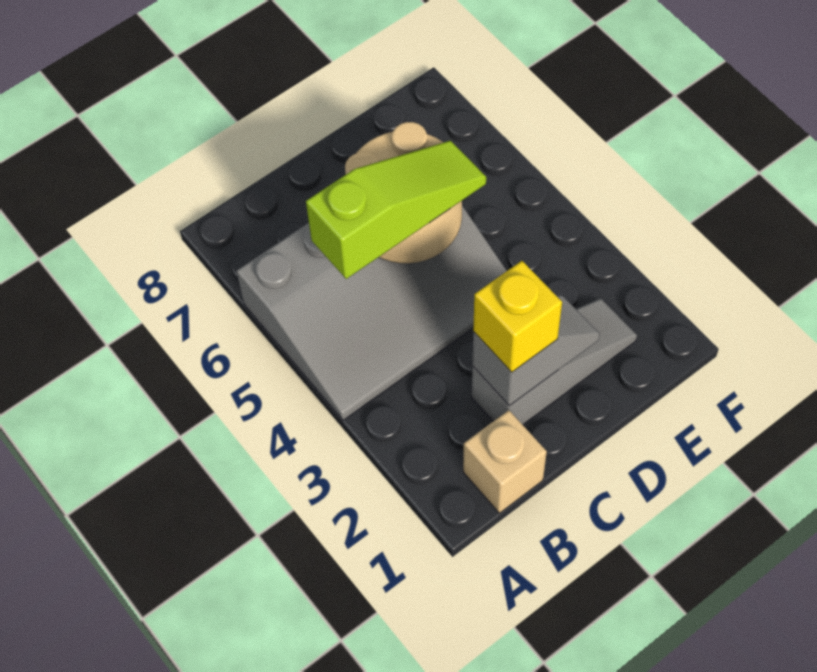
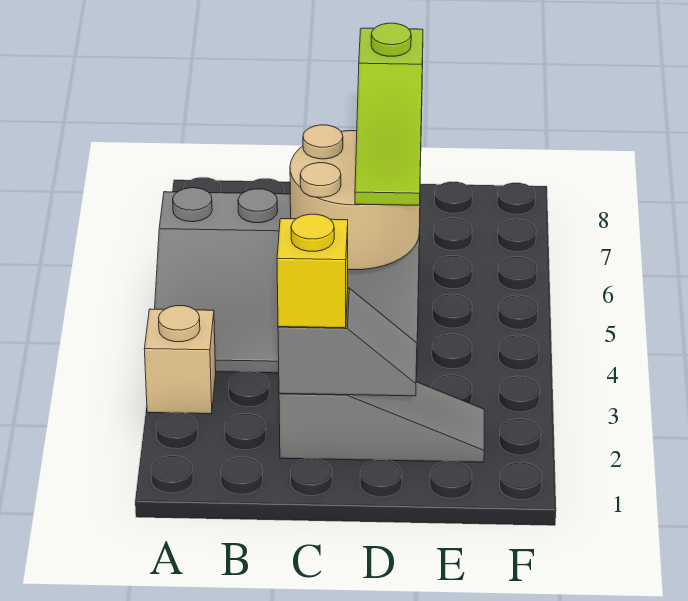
tan brick B1 level 1 -> tan brick A3 level 1
lime slope B5:D5 level 3 top B -> lime slope D5:D7 level 3 top 7

